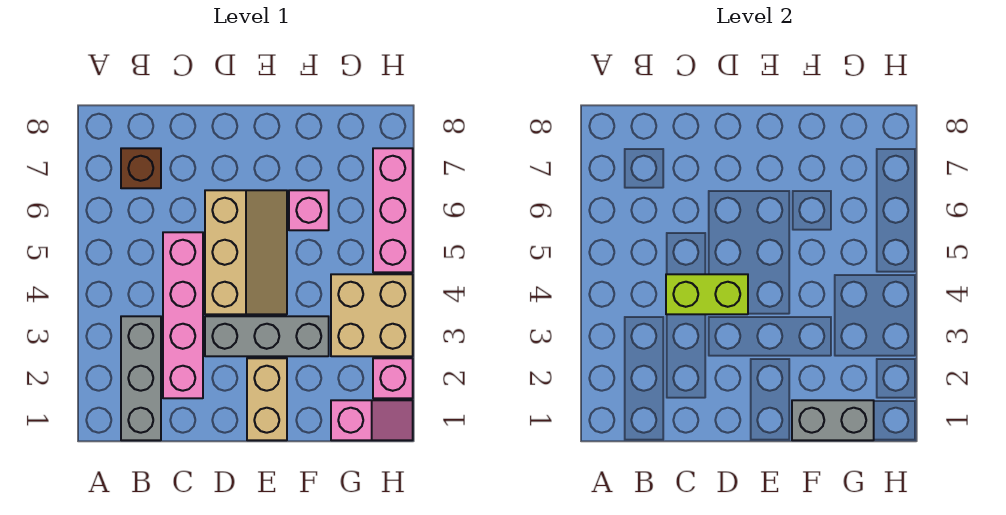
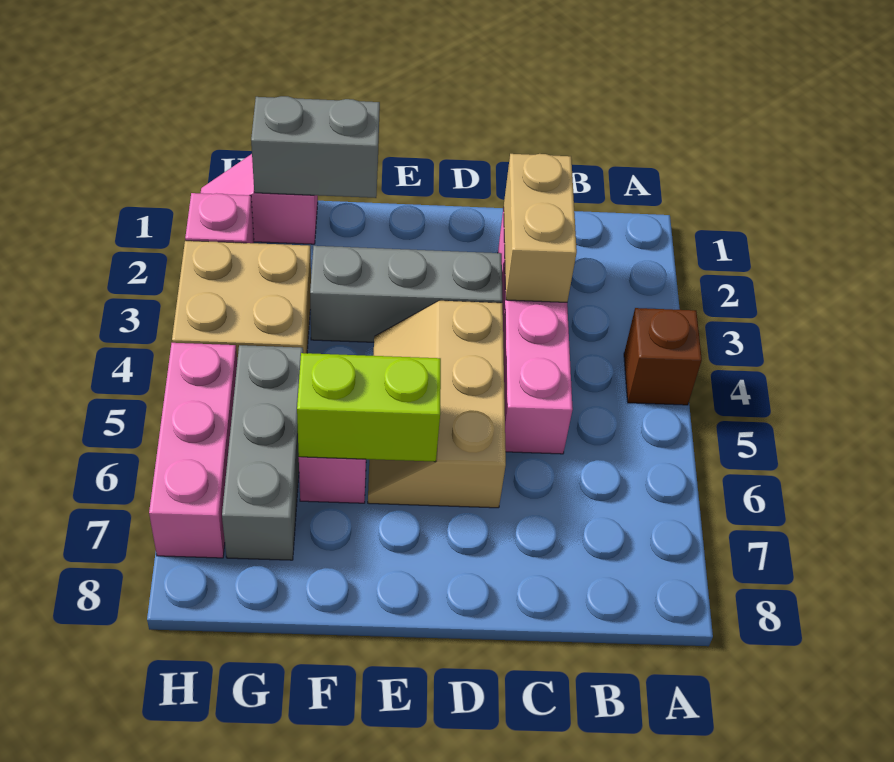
grey brick B1:B3 level 1 -> grey brick G5:G7 level 1
brown brick B7 level 1 -> brown brick A4 level 1
lime brick C4:D4 level 2 -> lime brick E6:F6 level 2
tan brick E1:E2 level 1 -> tan brick C2:C3 level 2

